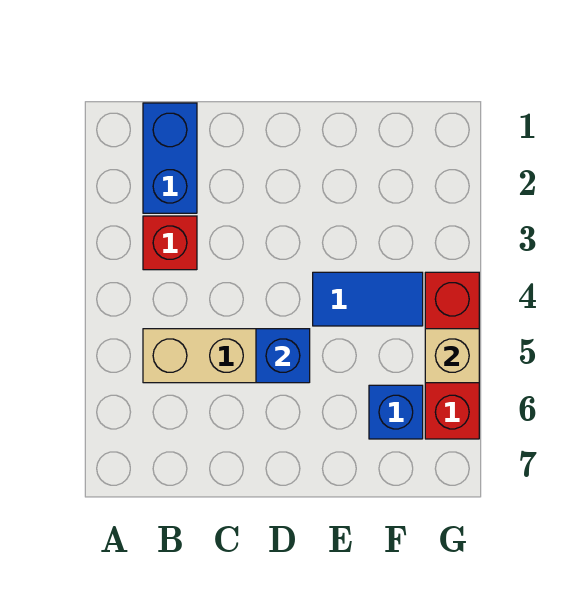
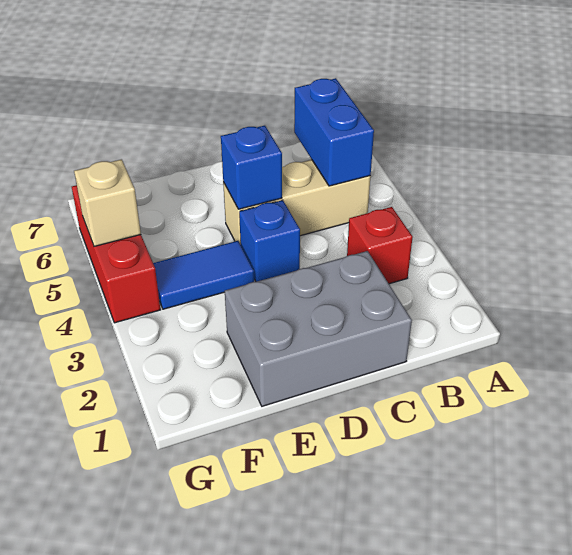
blue brick B1:B2 level 1 -> blue brick B5:B6 level 2
none -> grey brick C1:E2 level 1
blue brick F6 level 1 -> blue brick D4 level 1

